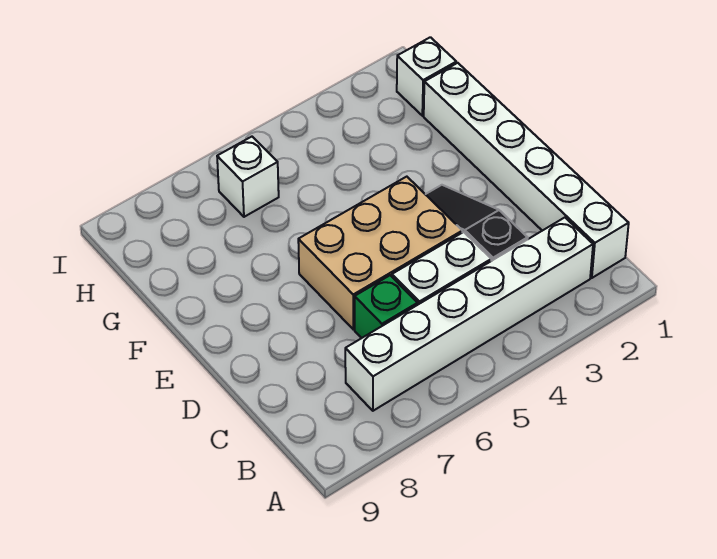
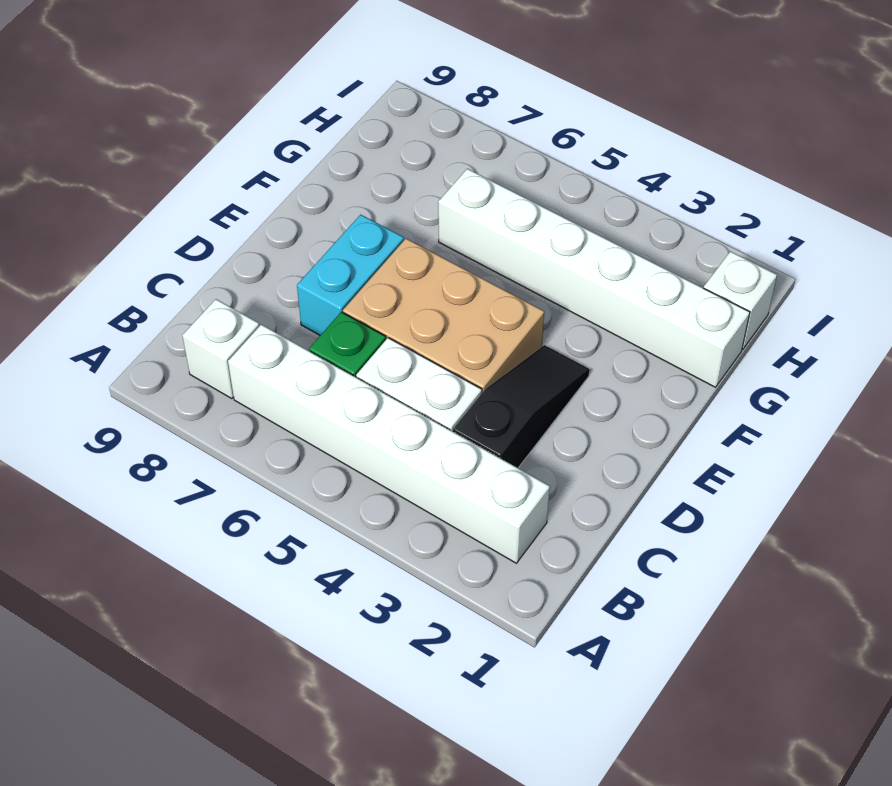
white brick B1:G1 level 1 -> white brick G1:G6 level 1
none -> cyan brick D7:E7 level 1
white brick H6 level 1 -> white brick B8 level 1

